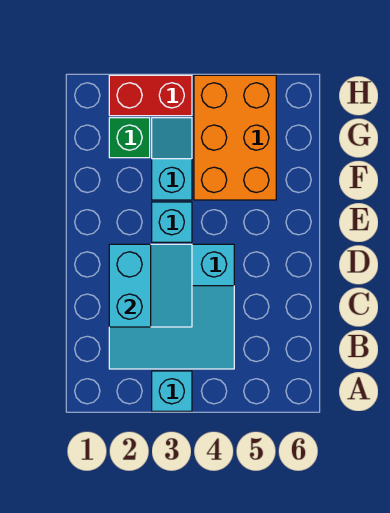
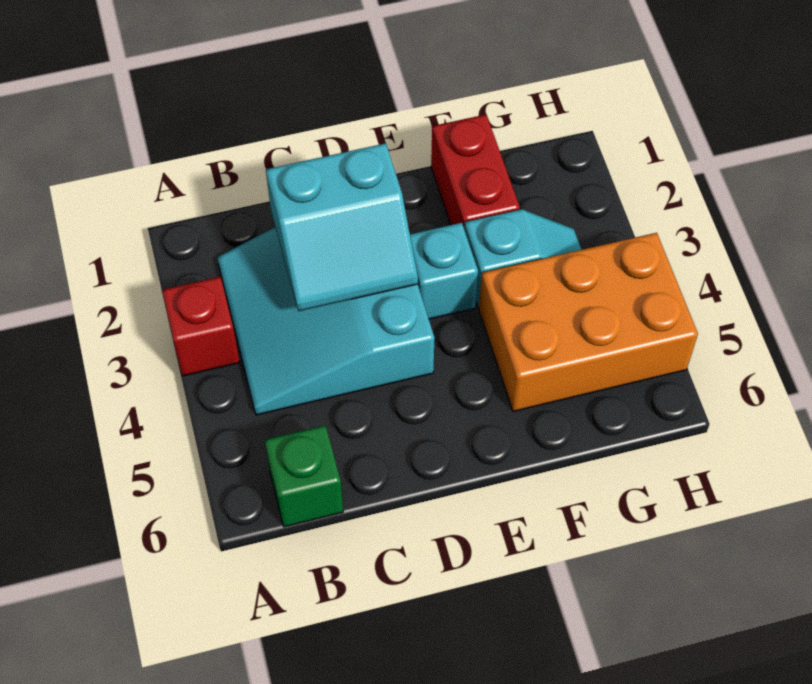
cyan brick A3 level 1 -> red brick A3 level 1
green brick G2 level 1 -> green brick B6 level 1
red brick H2:H3 level 1 -> red brick F1:F2 level 1

